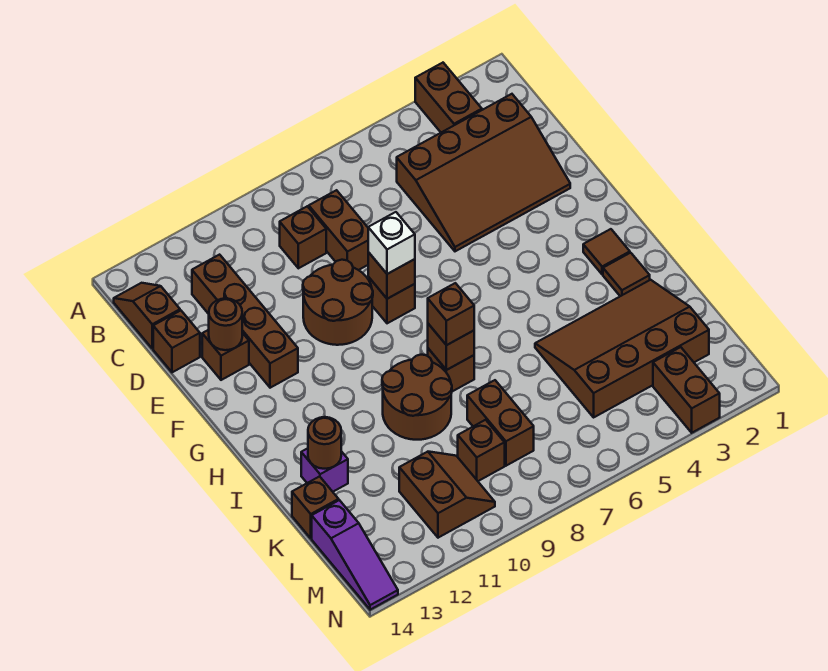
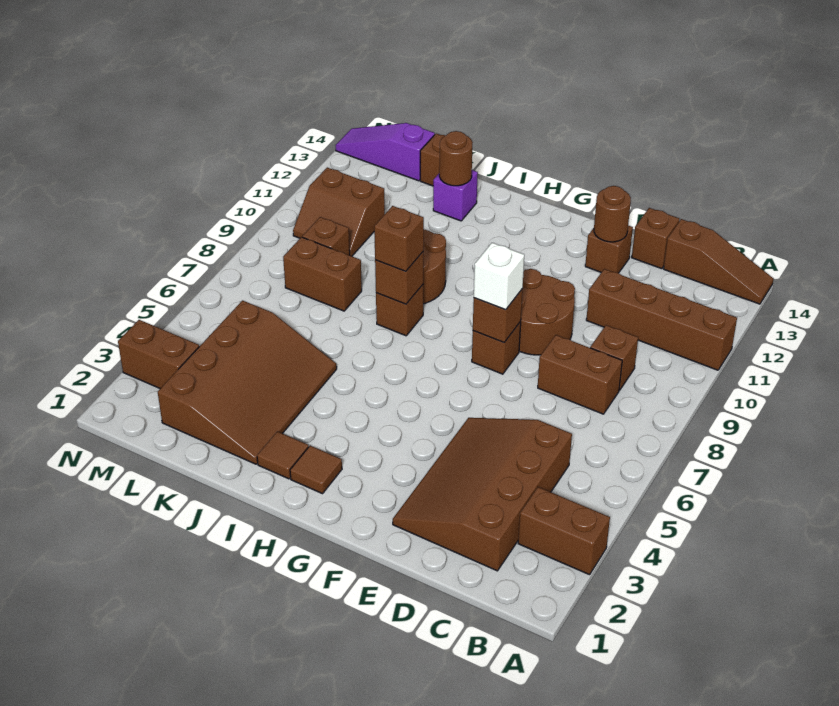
brown slope B14:C14 level 1 top C -> brown slope A14:C14 level 1 top C
brown brick C12:F12 level 1 -> brown brick A11:D11 level 1

